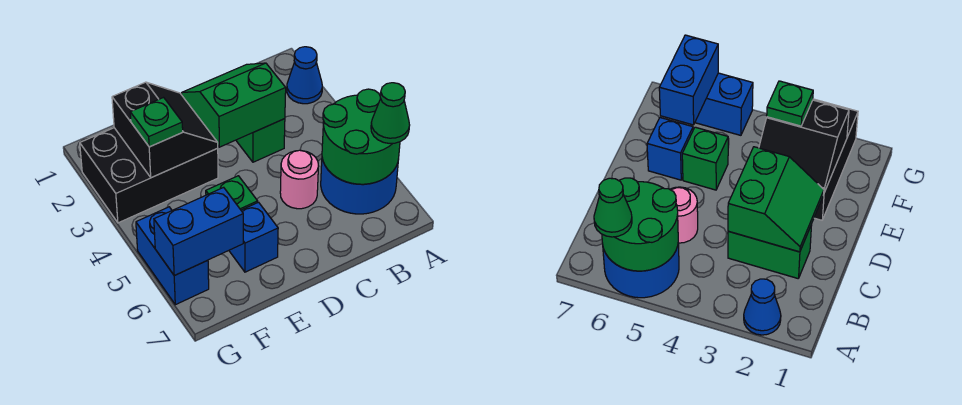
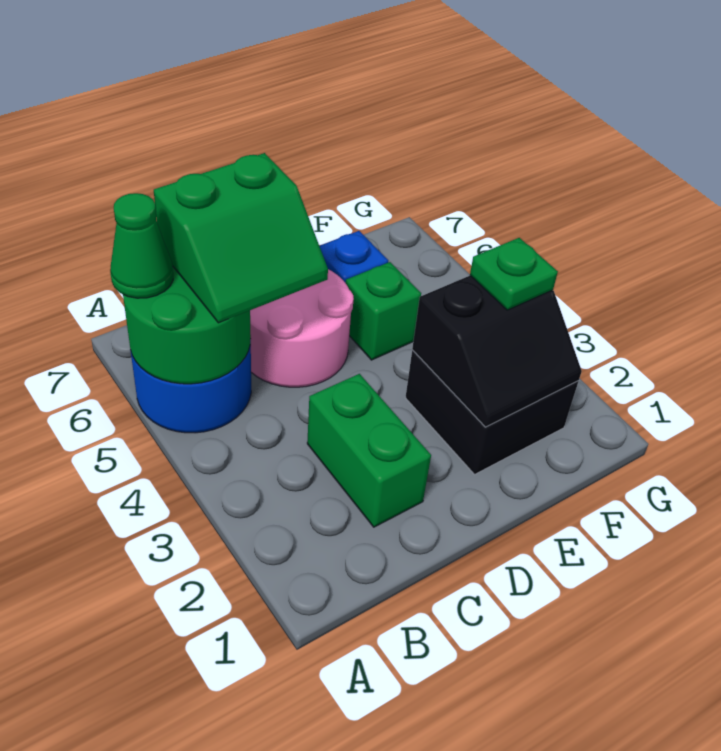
blue cone A2 level 1 -> none
green slope C2:D3 level 2 top 3 -> green slope B5:C6 level 3 top 6
pink round brick C5 level 1 -> pink round brick C5:D6 level 1
black brick E2:G3 level 1 -> black brick E2:F3 level 1
black slope E2:F3 level 2 top F -> black slope E2:F3 level 2 top 3
blue brick F6:G6 level 2 -> none
blue brick G5:G6 level 1 -> none

